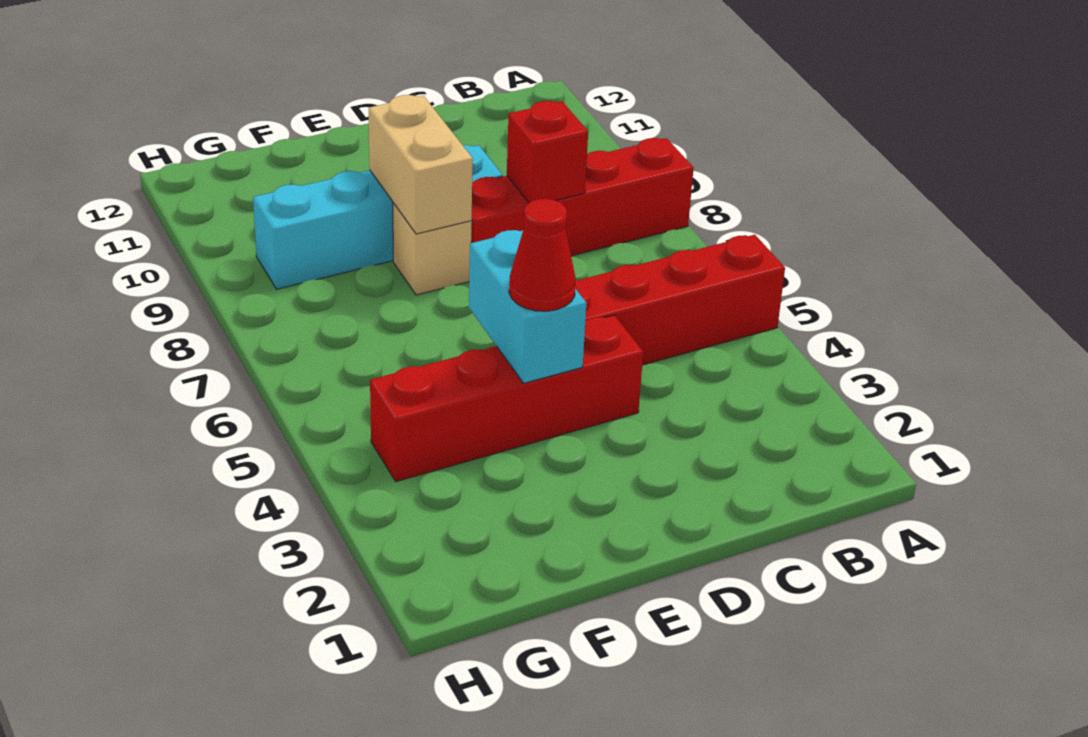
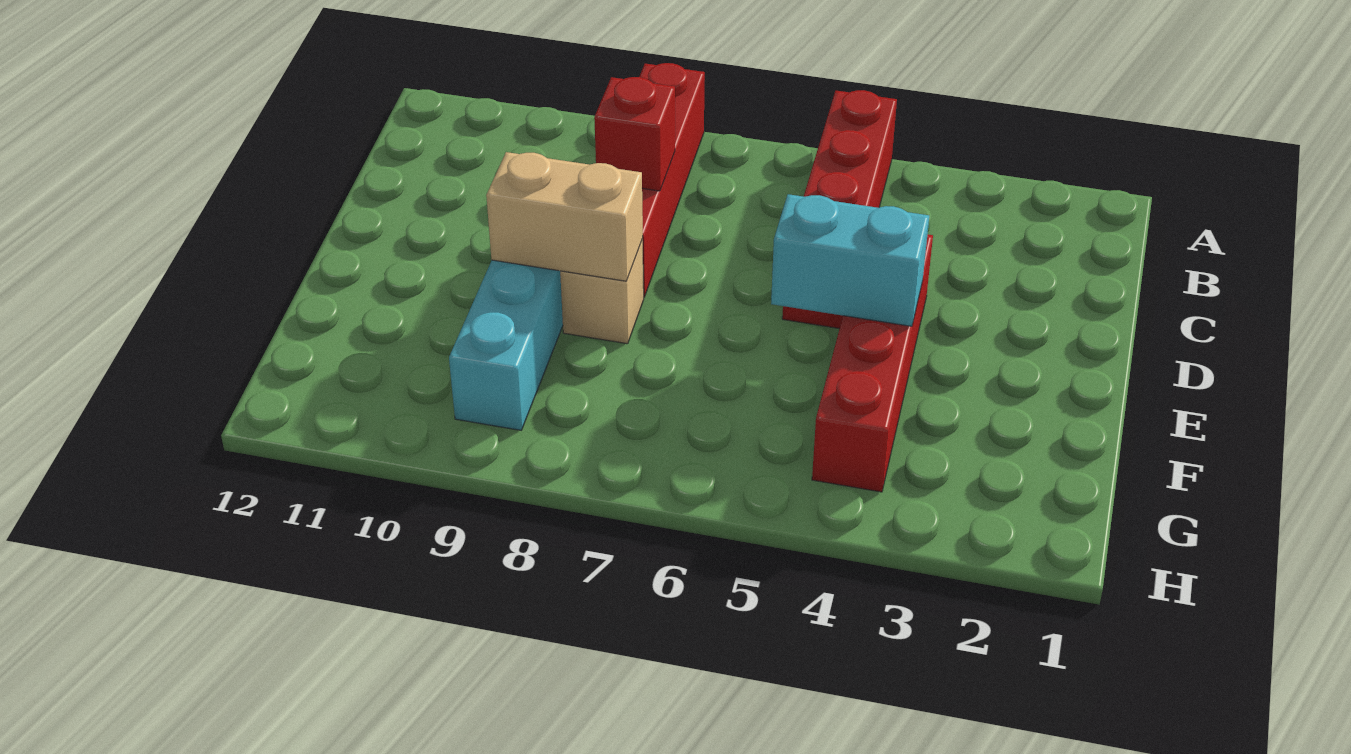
red cone E4 level 3 -> none

